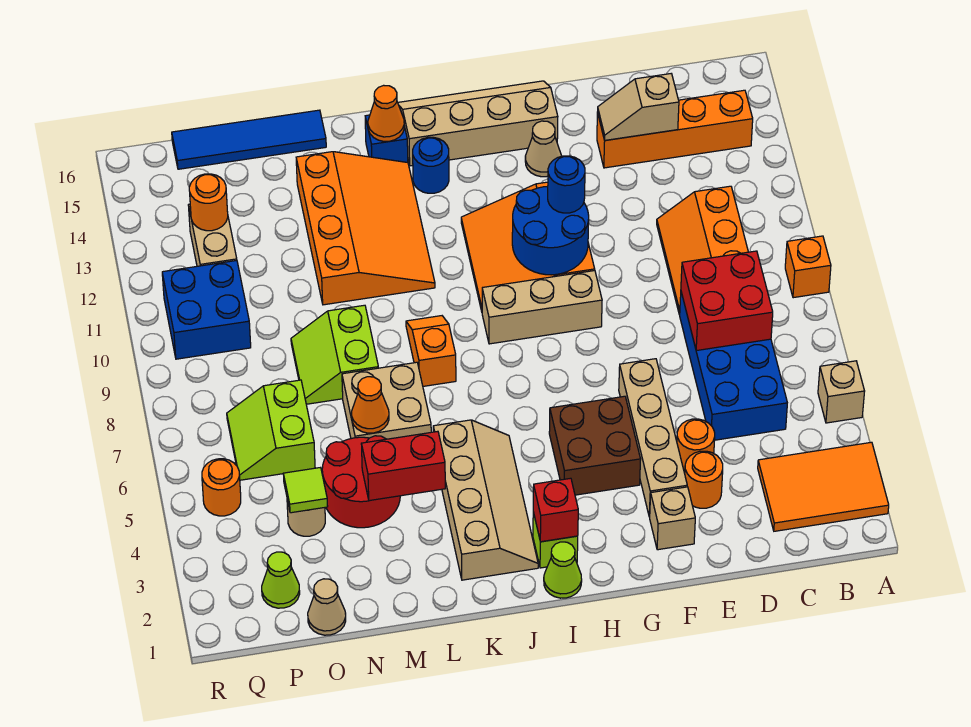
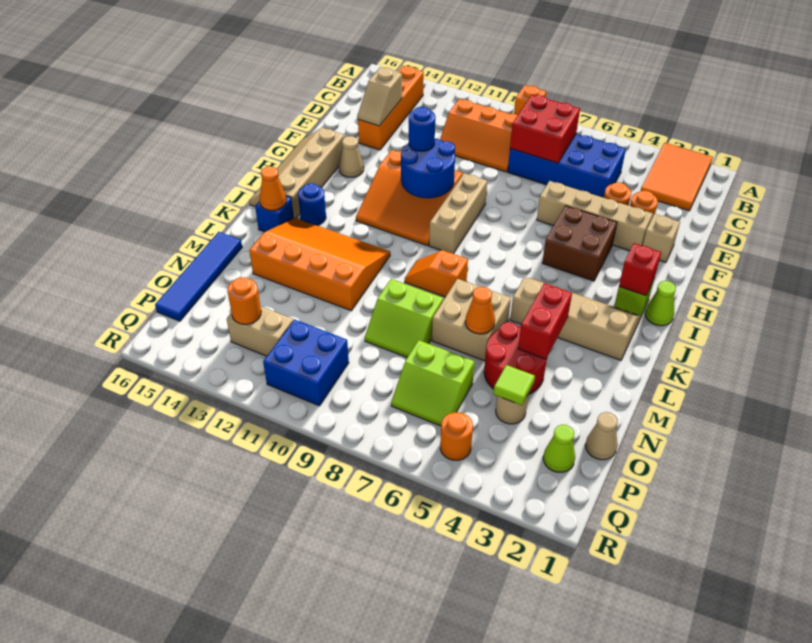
tan brick A5 level 1 -> none

